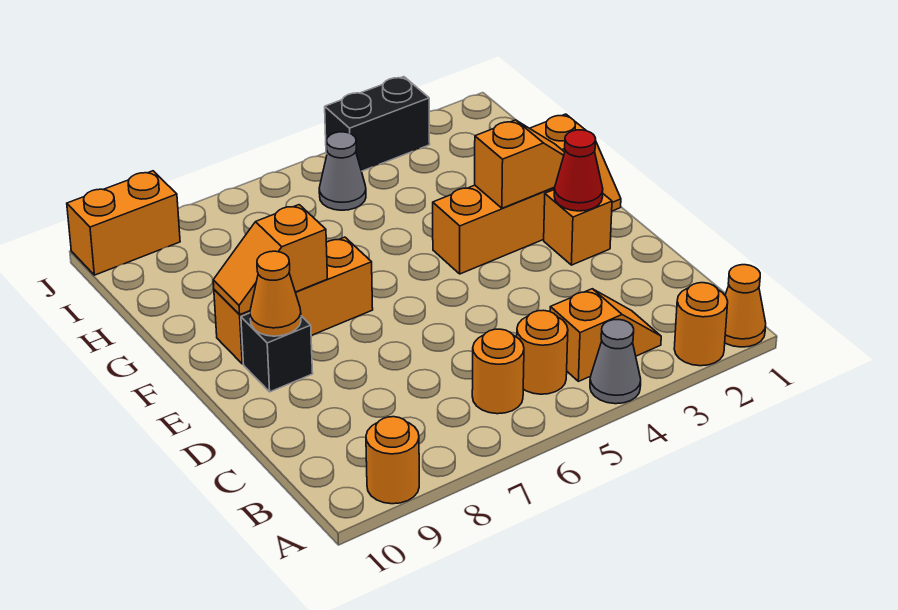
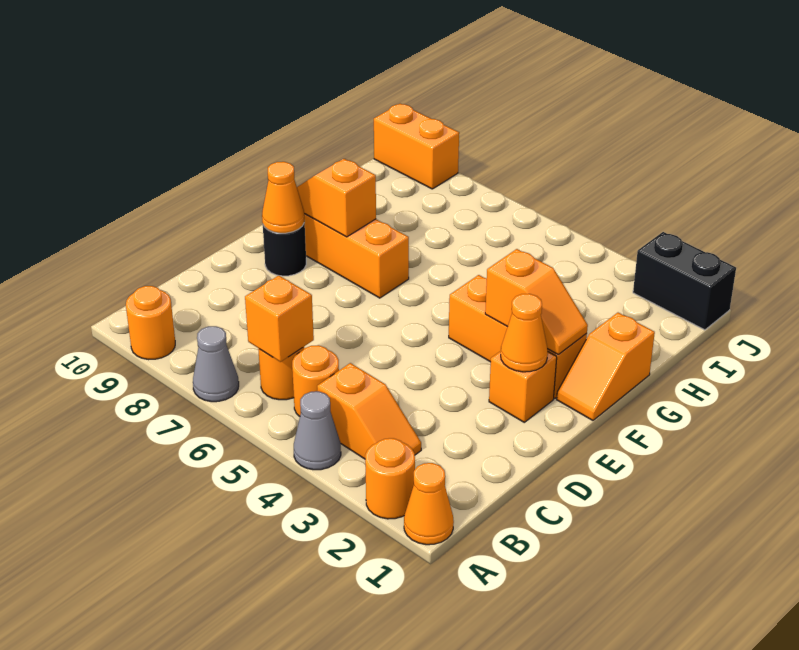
none -> orange brick B6 level 2
red cone E2 level 2 -> orange cone E2 level 2
black brick E9 level 1 -> black round brick E9 level 1
grey cone I5 level 1 -> grey cone A7 level 1
black brick J3:J4 level 1 -> black brick J1:J2 level 1

